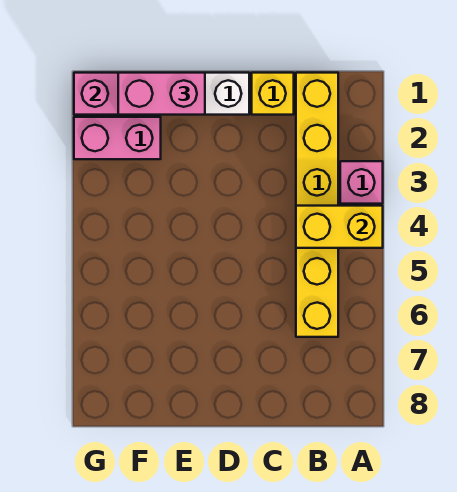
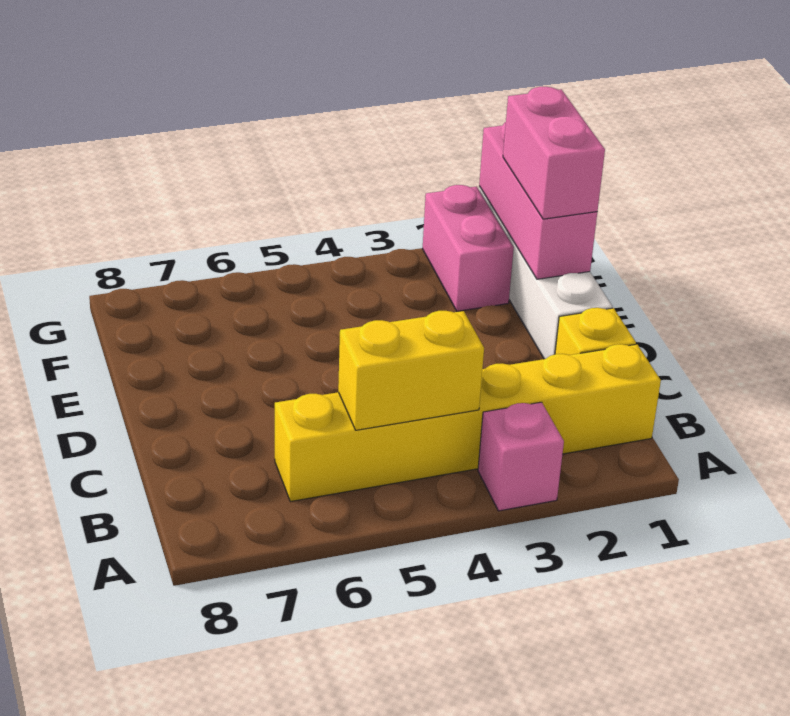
yellow brick A4:B4 level 2 -> yellow brick B4:B5 level 2

